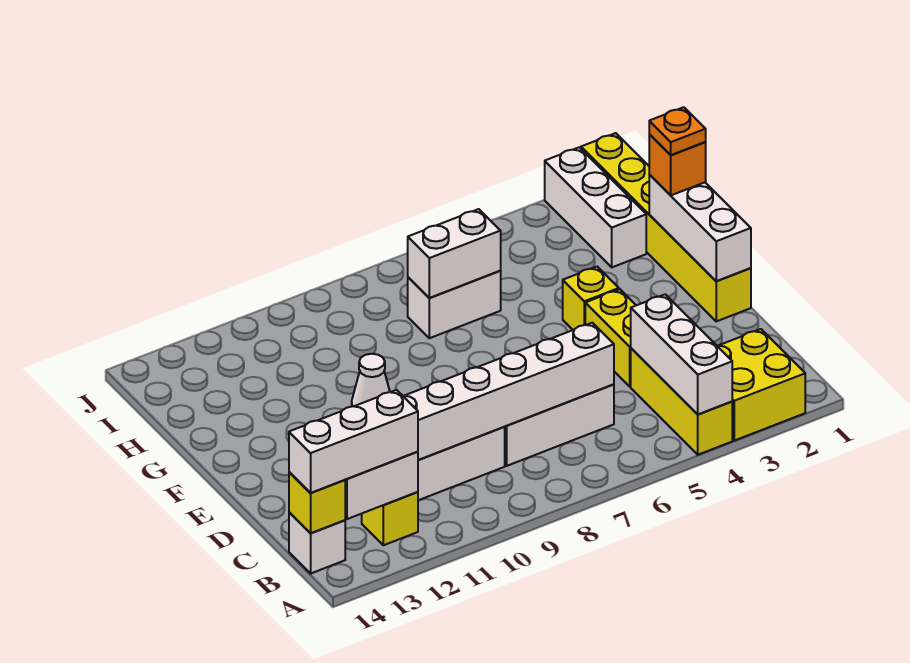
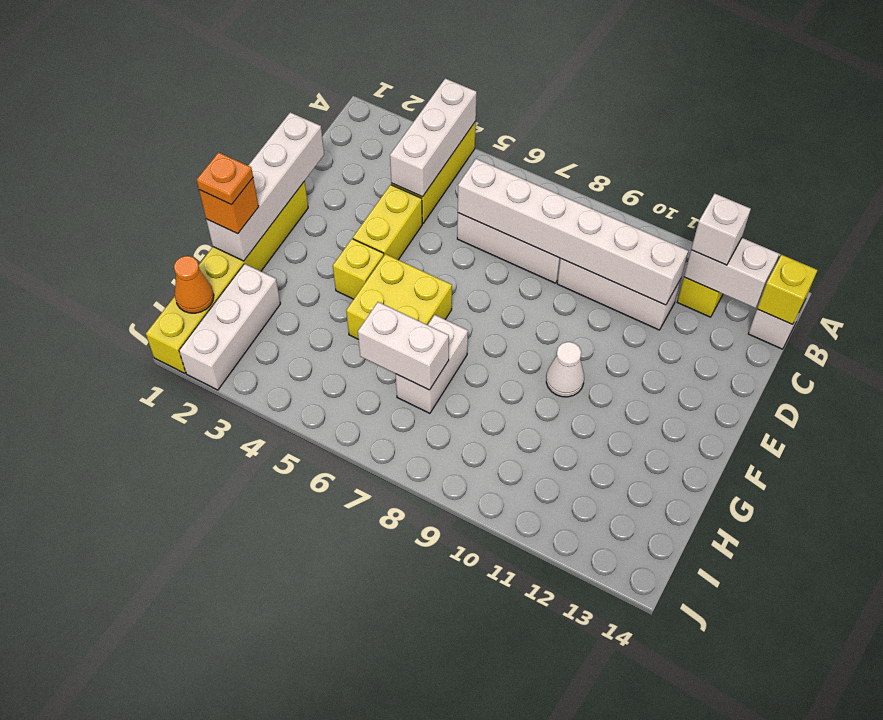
yellow brick A2:B3 level 1 -> yellow brick F5:G6 level 1
white brick B12:B14 level 3 -> white brick B12 level 3
white brick E1:G1 level 2 -> white brick D1:G1 level 2
white brick H6:H7 level 1 -> white brick G7:H7 level 1
none -> orange cone I1 level 2

